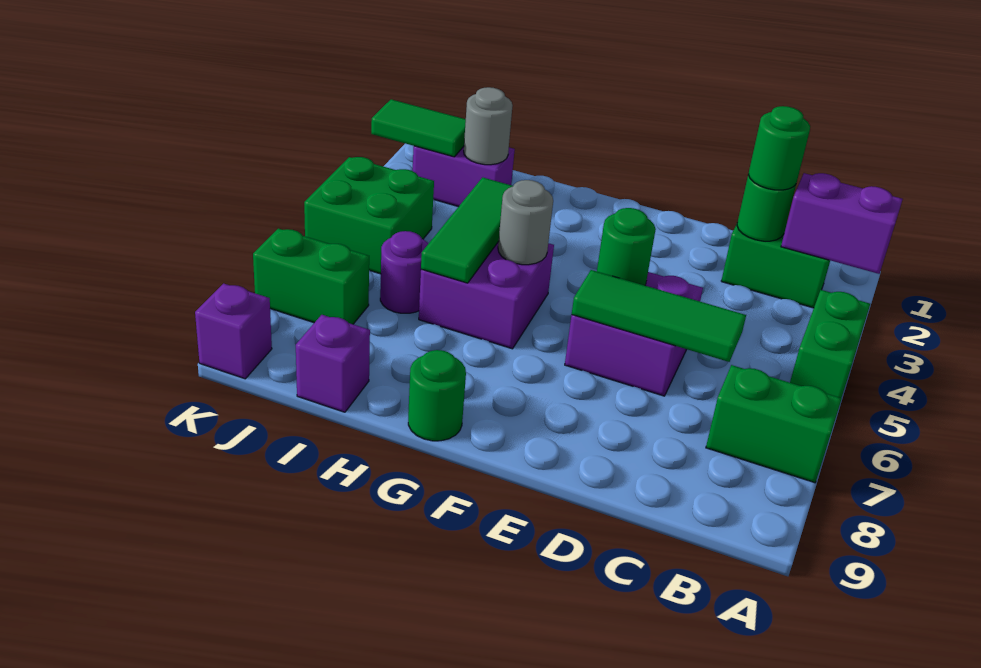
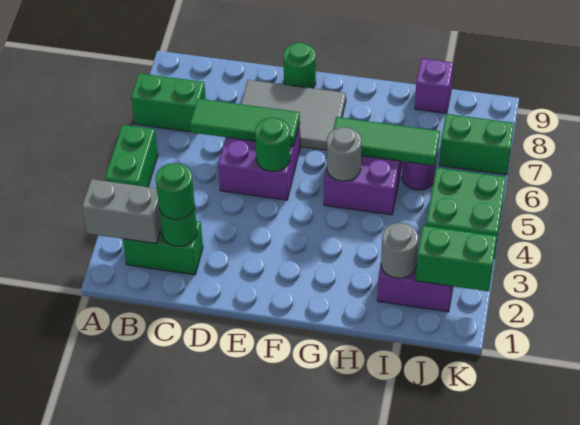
purple brick A2:B2 level 2 -> grey brick A2:B2 level 2
none -> grey tile D7:F8 level 1
green round brick G9 level 1 -> green round brick E9 level 1
green tile H4:H6 level 2 -> green tile G6:I6 level 2
green tile J2:K2 level 2 -> green brick J2:K2 level 2
purple brick K9 level 1 -> none

